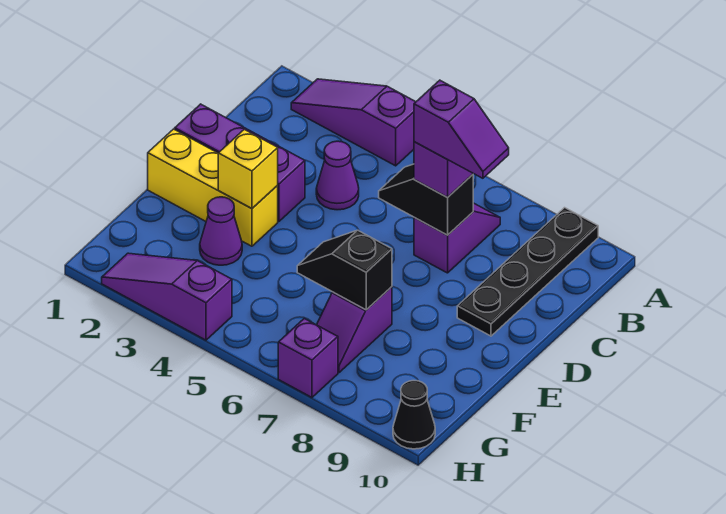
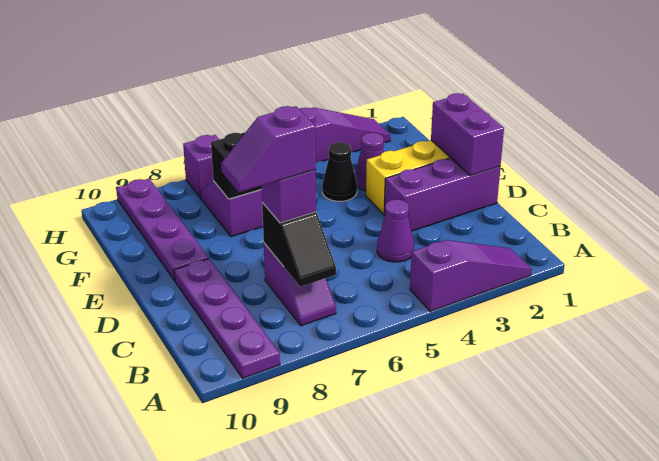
black plate A9:D9 level 1 -> purple plate A9:D9 level 1
black slope C6:C7 level 2 top 7 -> black slope B7:C7 level 2 top C
none -> purple brick D1:E1 level 2
yellow brick E3 level 2 -> none
none -> purple plate E9:H9 level 1
black cone H10 level 1 -> black cone F4 level 1

